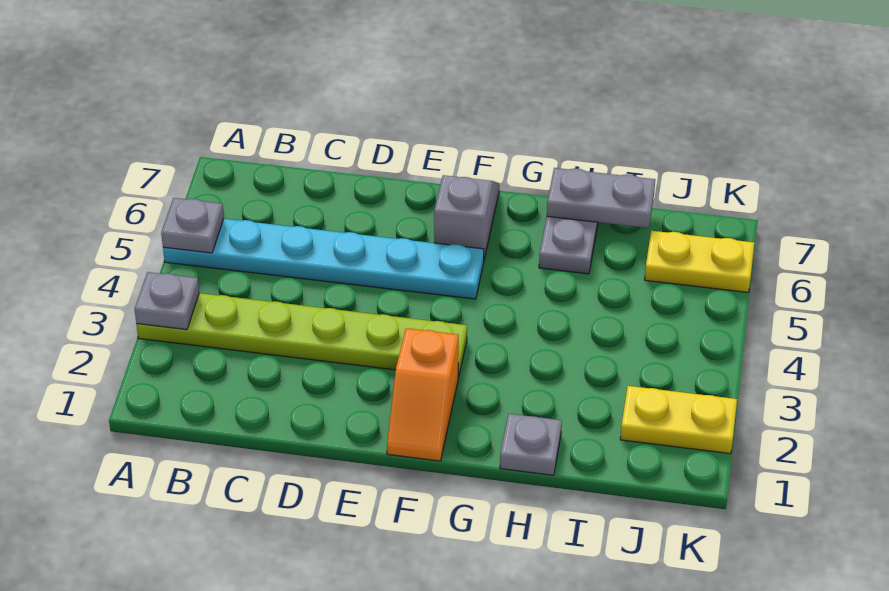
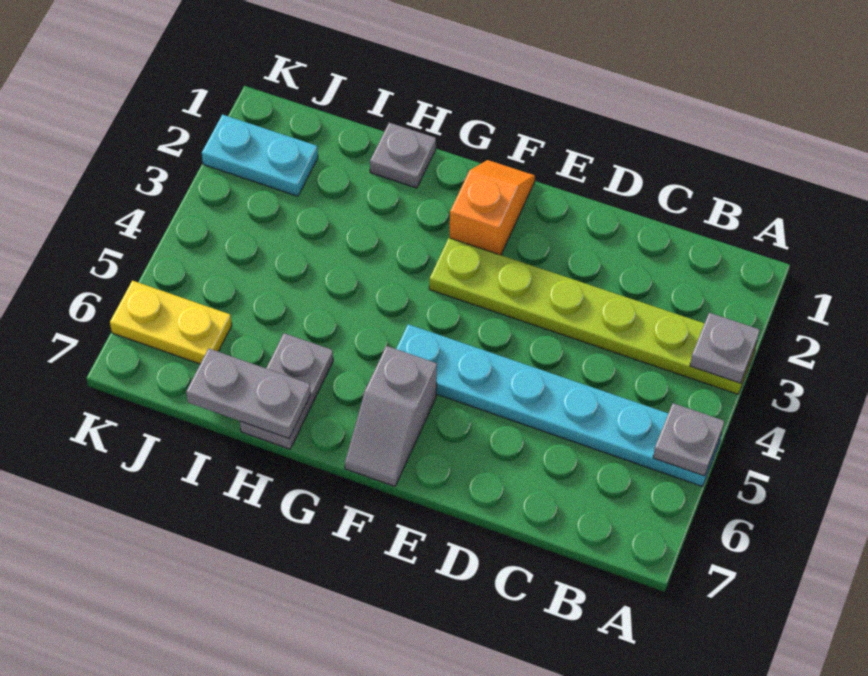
yellow plate J2:K2 level 1 -> cyan plate J2:K2 level 1

